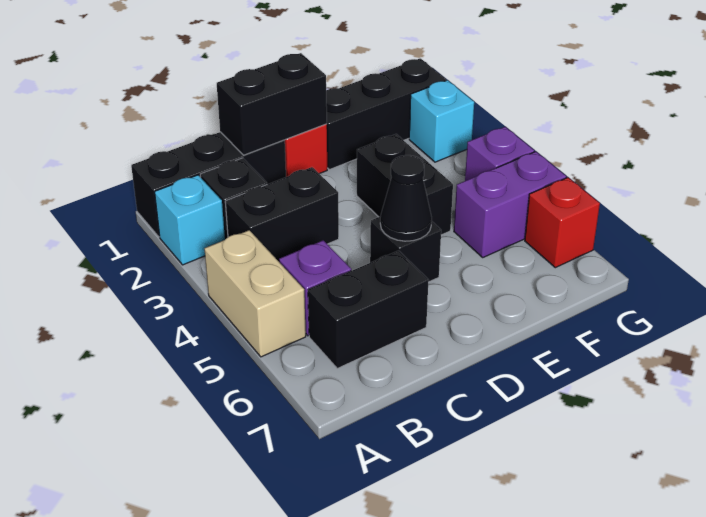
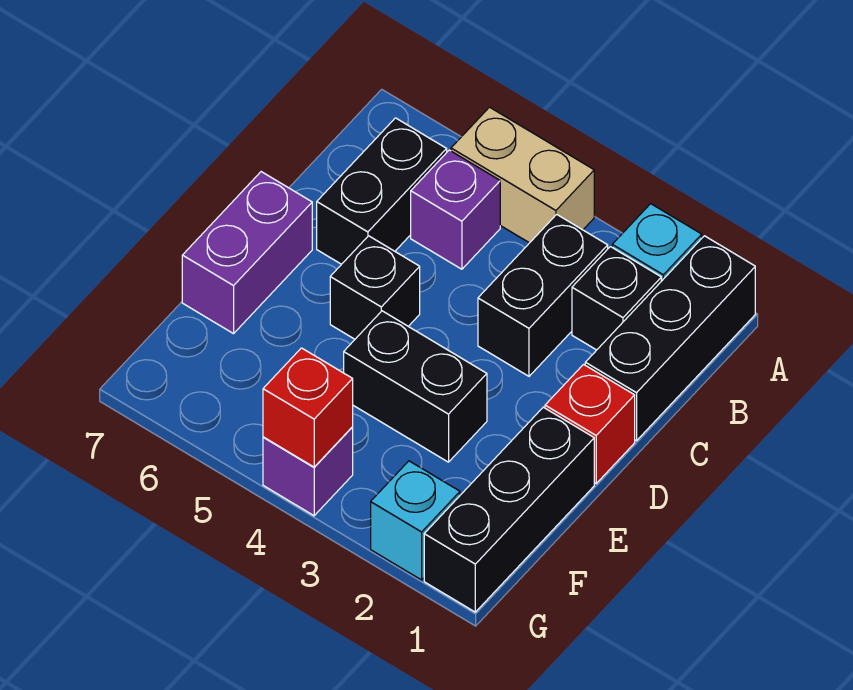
black brick C1:D1 level 2 -> none
black cone D5 level 2 -> none
purple brick F5:G5 level 1 -> purple brick D7:E7 level 1
red brick G6 level 1 -> red brick G4 level 2

